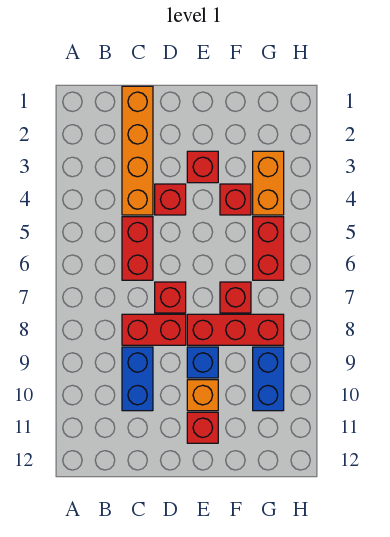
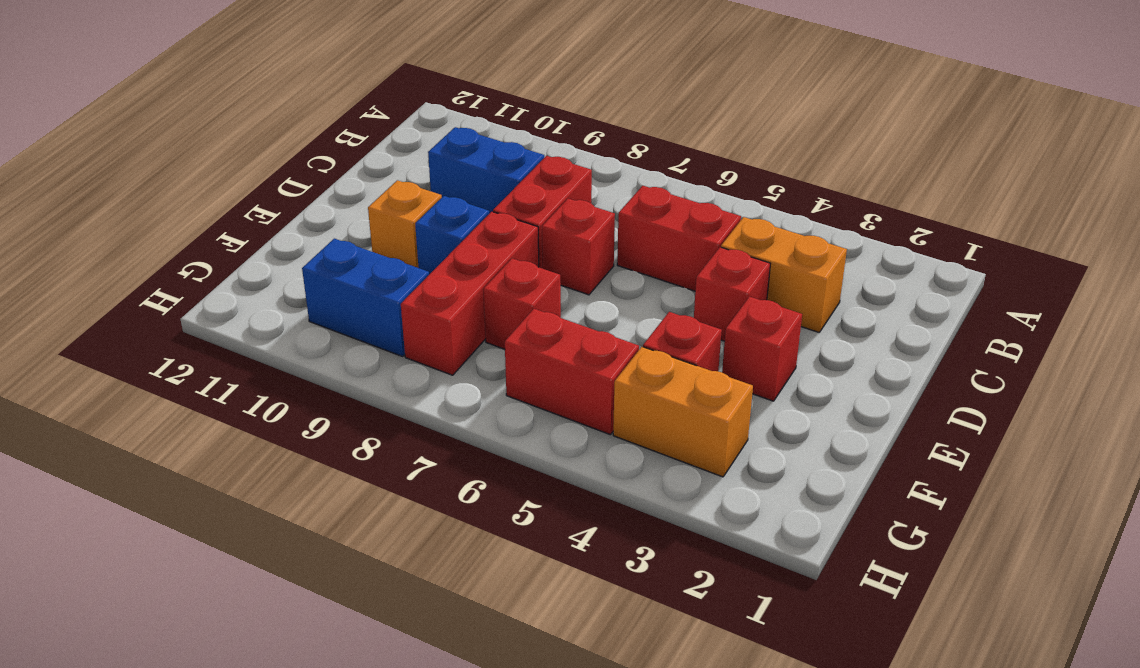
orange brick C1:C4 level 1 -> orange brick C3:C4 level 1
red brick E11 level 1 -> none

